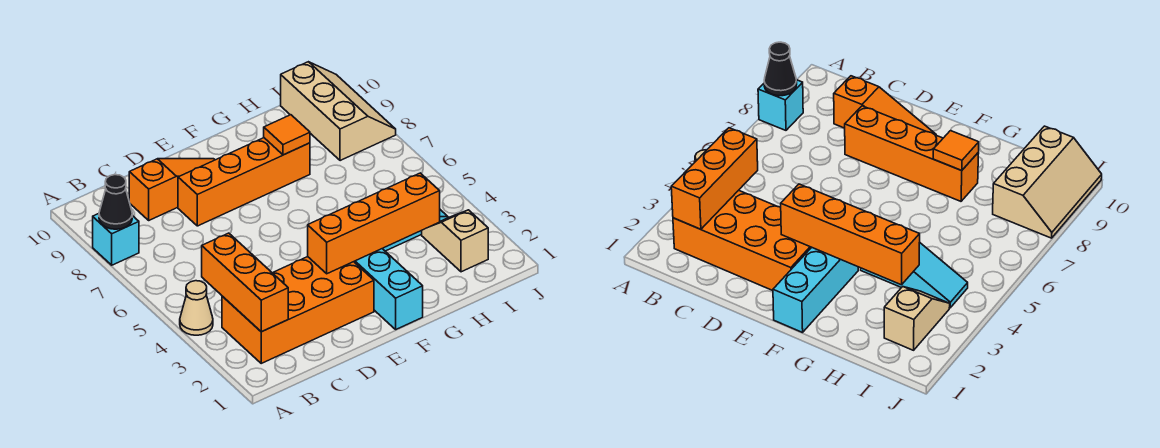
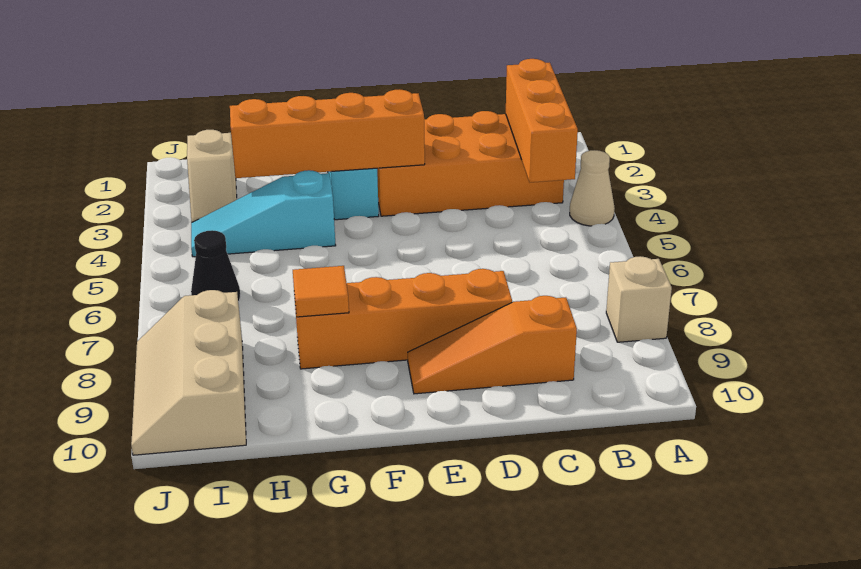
cyan brick A8 level 1 -> tan brick A8 level 1
black cone A8 level 2 -> black cone I6 level 1

